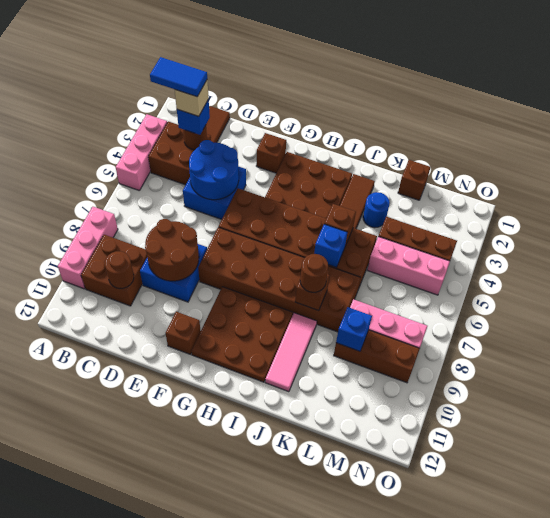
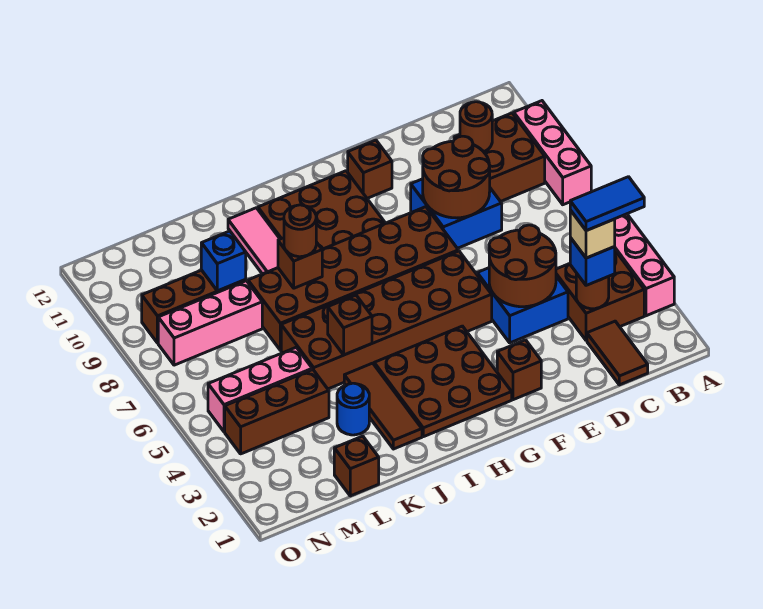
blue round brick D4:E5 level 2 -> brown round brick D4:E5 level 2
blue brick J6 level 2 -> none

